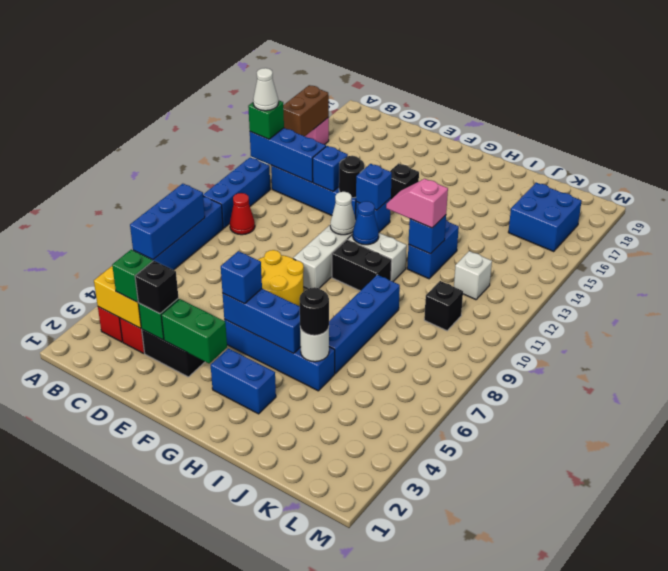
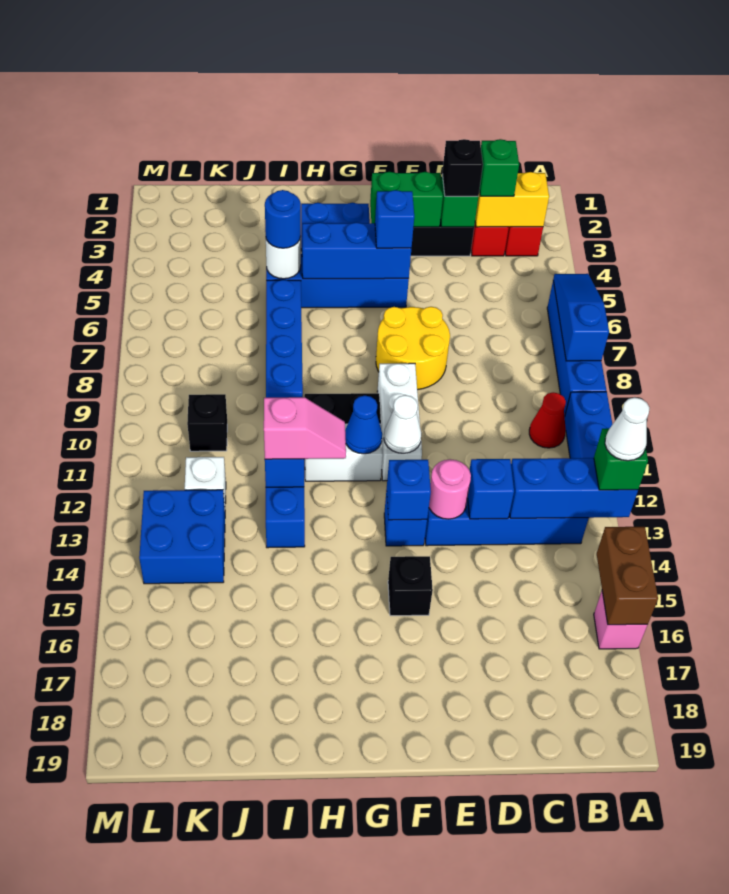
blue brick A6:A8 level 2 -> blue slope A6:A8 level 2 top 8
black round brick E13 level 2 -> pink round brick E13 level 2
black round brick I5 level 3 -> blue round brick I5 level 3
blue brick K16:L17 level 1 -> blue brick K13:L14 level 1

